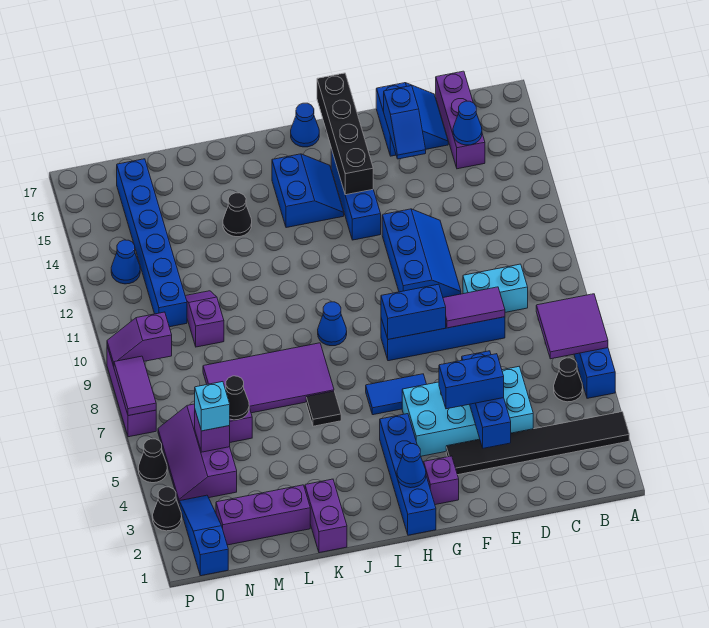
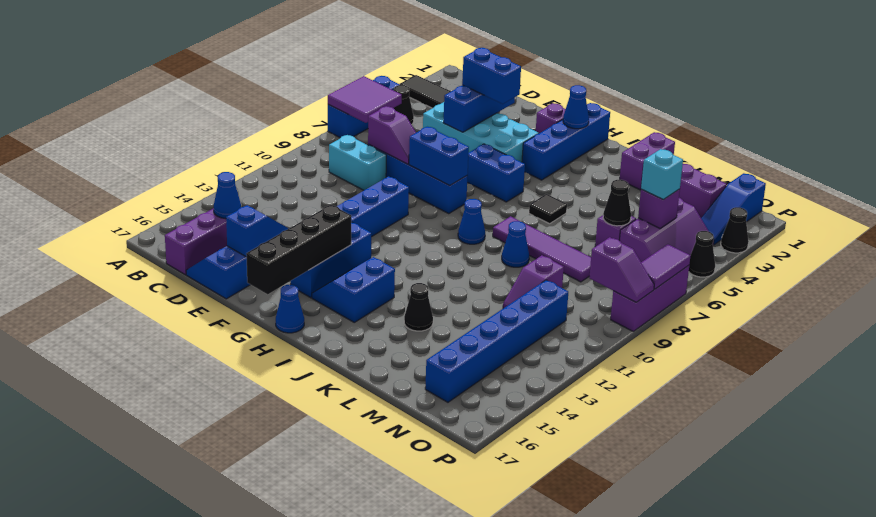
purple tile D8:E8 level 2 -> purple slope D8:E8 level 2 top D
blue tile G6:H6 level 1 -> blue brick G6:H6 level 1
purple tile J7:M8 level 1 -> purple tile J8:M8 level 1
blue cone O13 level 1 -> blue cone K9 level 1

